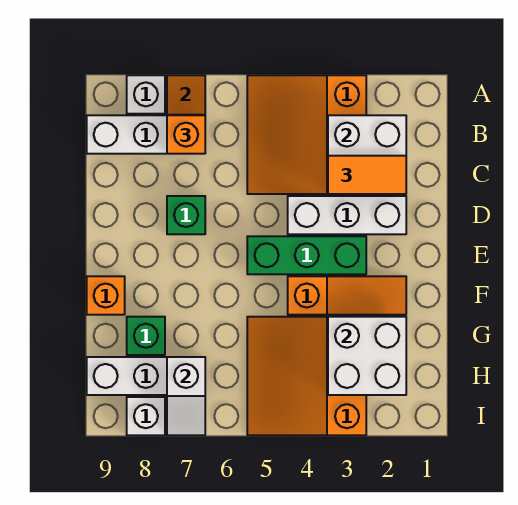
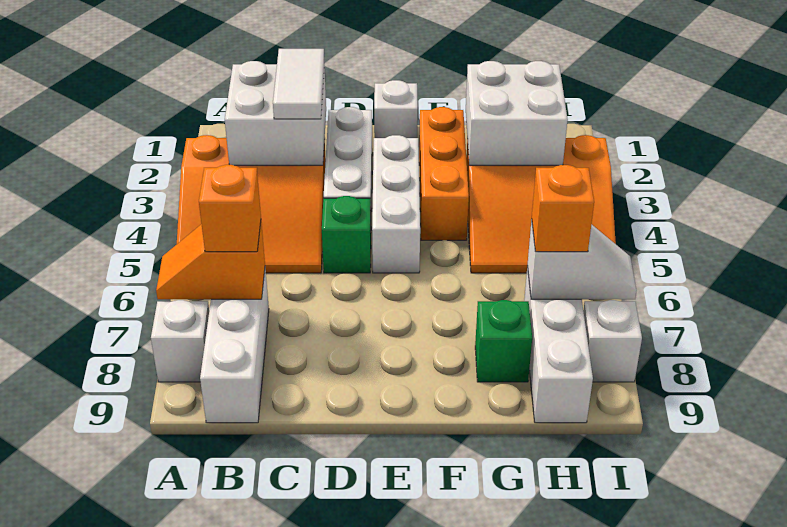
orange tile C2:C3 level 3 -> white tile C2:C3 level 3
green brick D7 level 1 -> green brick D5 level 1
none -> white brick E1 level 1
green brick E3:E5 level 1 -> white brick E3:E5 level 1
orange slope F2:F4 level 1 top 4 -> orange brick F2:F4 level 1
orange brick F9 level 1 -> orange brick H7 level 3

